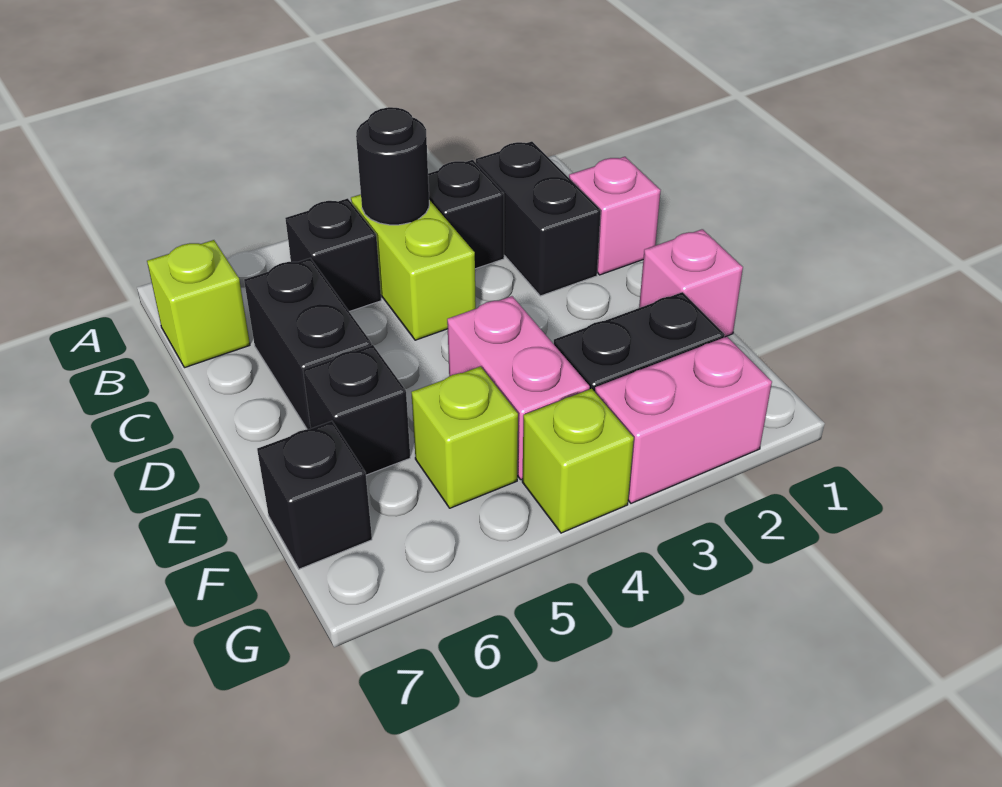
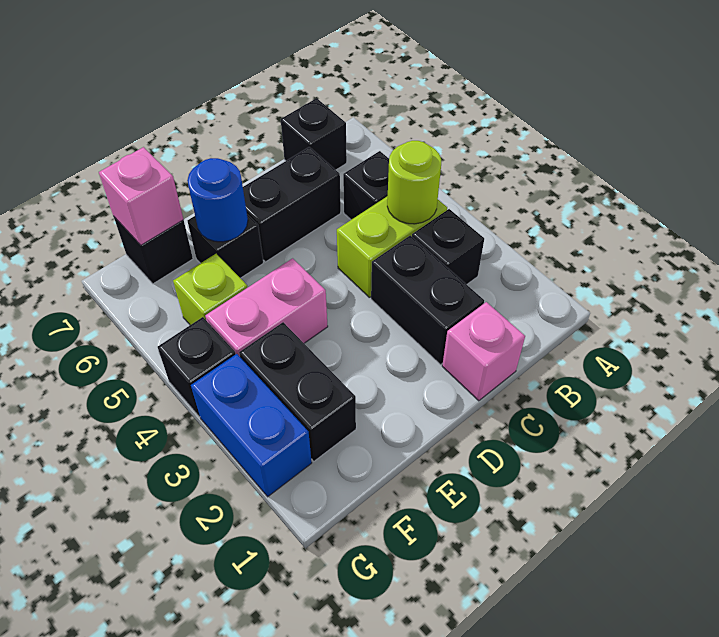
black brick B2:C2 level 1 -> black brick C2:C3 level 1
black round brick B4 level 2 -> lime round brick B4 level 2
lime brick B7 level 1 -> black brick B7 level 1
pink brick E1 level 1 -> pink brick F7 level 2
none -> blue round brick E6 level 2
pink brick G2:G3 level 1 -> blue brick G2:G3 level 1
lime brick G4 level 1 -> black brick G4 level 1

